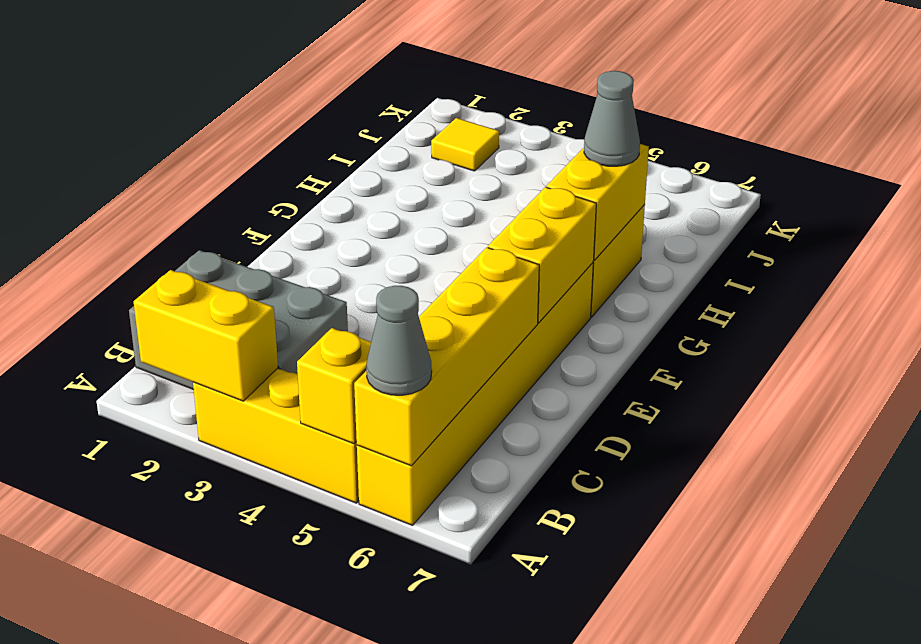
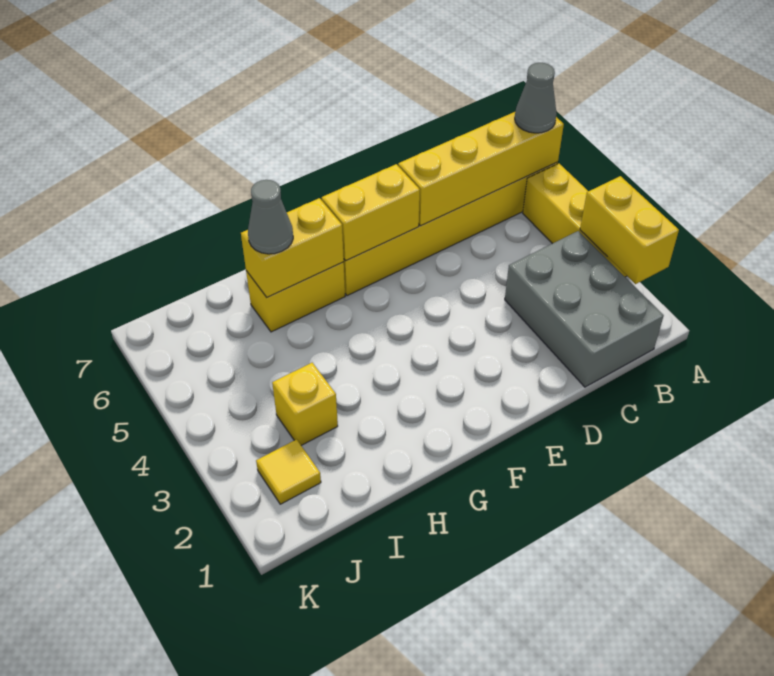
yellow brick A5 level 2 -> yellow brick I3 level 1

